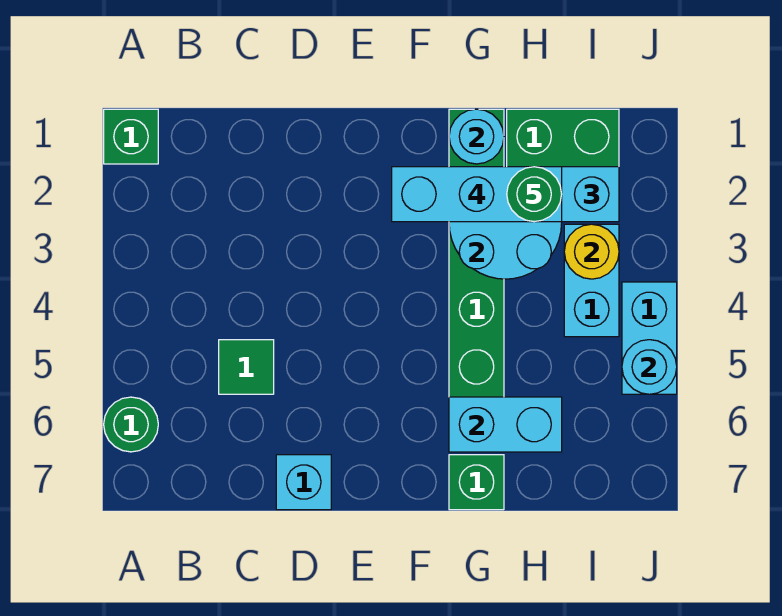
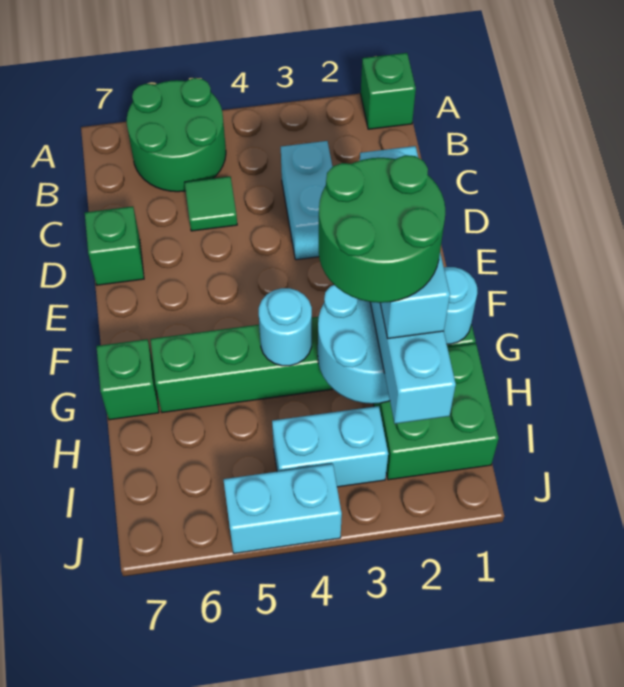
green round brick A6 level 1 -> green round brick A5:B6 level 1
cyan brick D7 level 1 -> green brick D7 level 1
cyan brick G6:H6 level 2 -> cyan brick C3:D3 level 1
green round brick H2 level 5 -> green round brick G2:H3 level 5
yellow round brick I3 level 2 -> none
cyan round brick J5 level 2 -> cyan round brick G4 level 2

